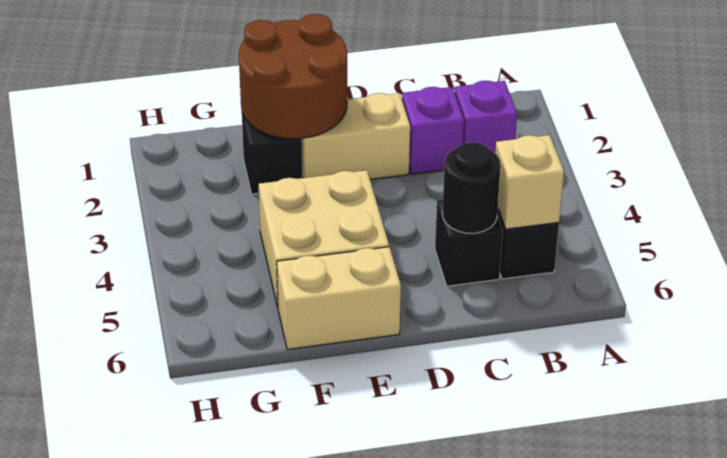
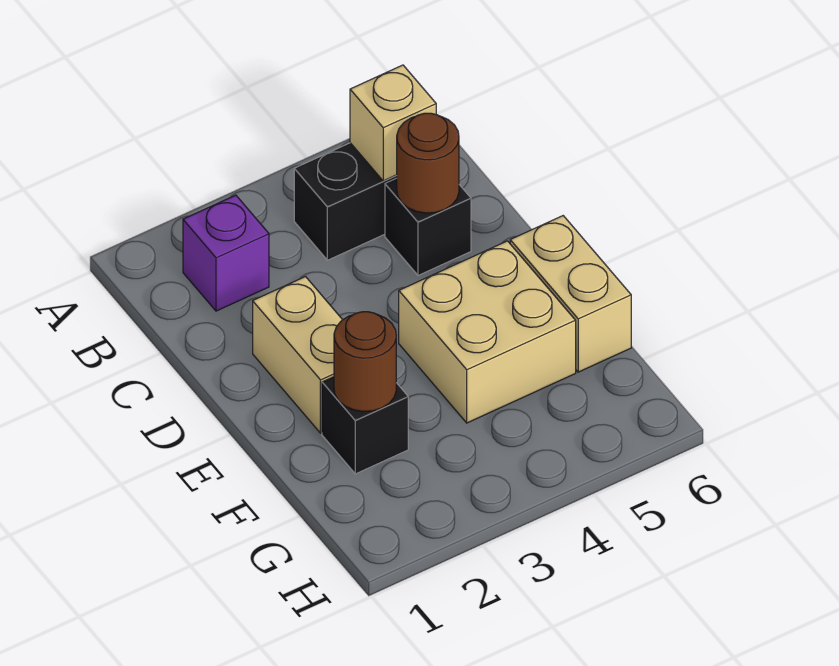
purple brick C2 level 1 -> none
black round brick C5 level 2 -> brown round brick C5 level 2
brown round brick E1:F2 level 2 -> brown round brick F2 level 2

